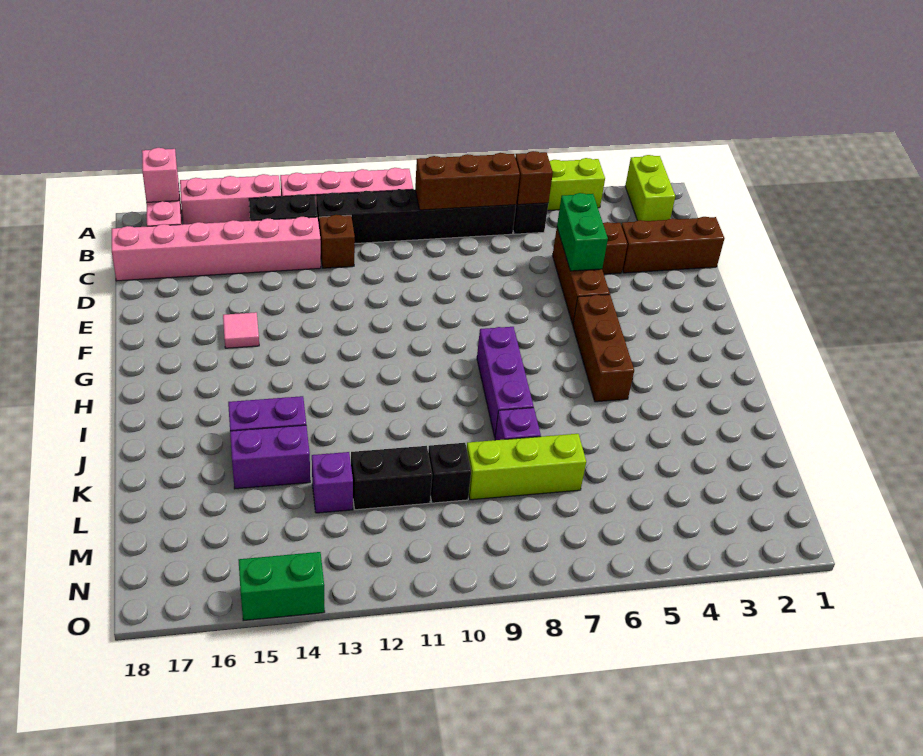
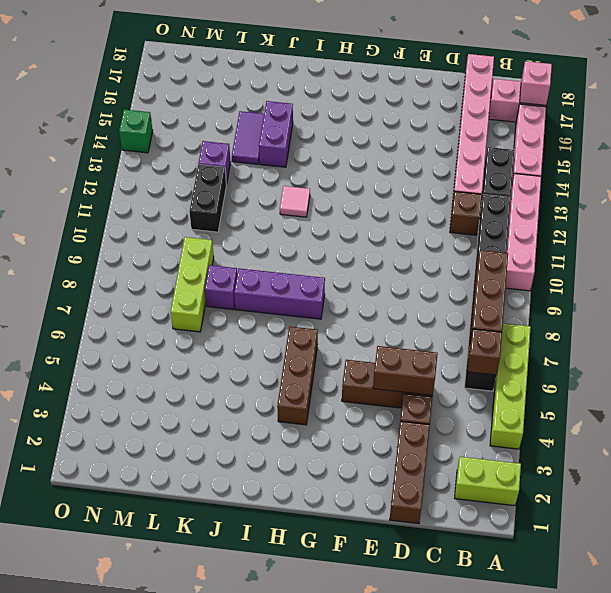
green brick D5:E5 level 2 -> brown brick D5:E5 level 2
pink tile F15 level 1 -> pink tile I12 level 1
brown brick G5:I5 level 1 -> brown brick H4:H6 level 1
purple brick K14:K15 level 1 -> purple tile K14:K15 level 1
black brick L10 level 1 -> none
green brick O14:O15 level 1 -> green brick O14 level 1

